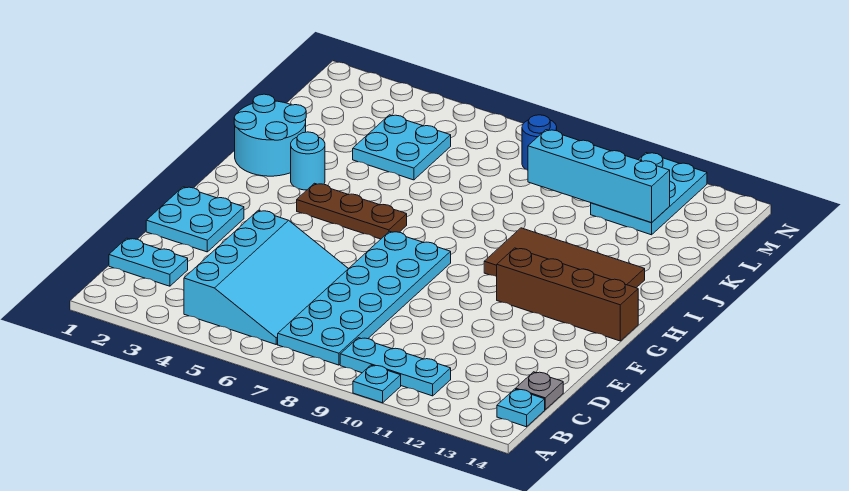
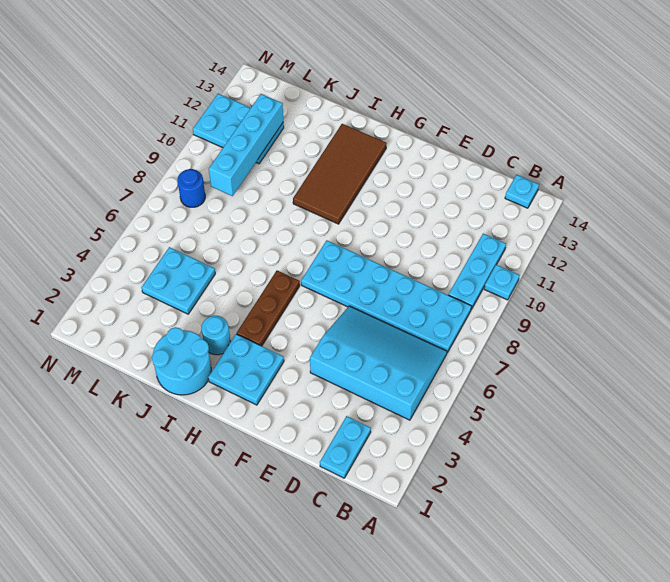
grey plate C14 level 1 -> none
cyan plate E1:F2 level 1 -> cyan plate G2:H3 level 1
brown brick G11:G14 level 1 -> none

